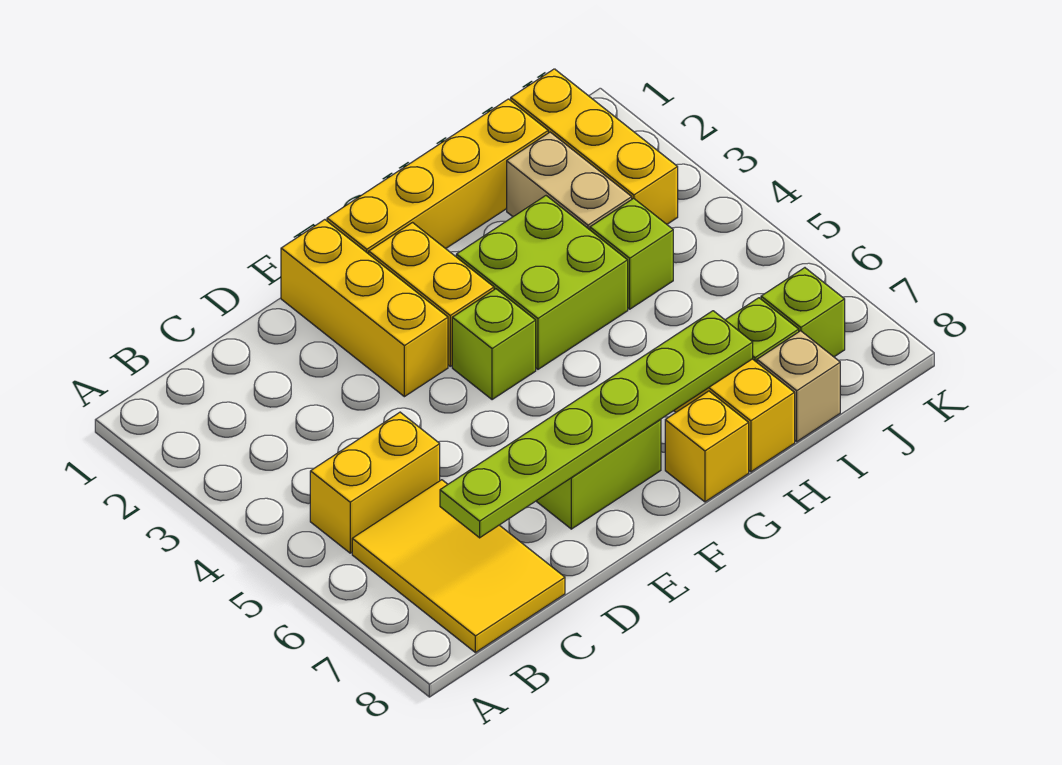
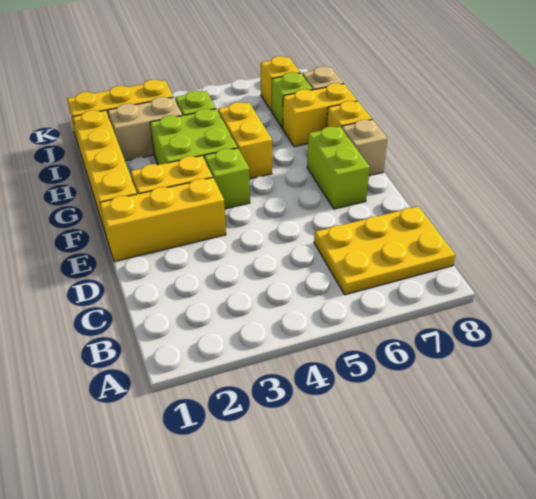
yellow brick B5:C5 level 1 -> yellow brick G5:H5 level 1
yellow tile B6:C8 level 1 -> yellow plate B6:C8 level 1
lime plate C7:H7 level 2 -> none
none -> tan brick F8 level 1
lime brick J7 level 1 -> yellow brick J7 level 1

